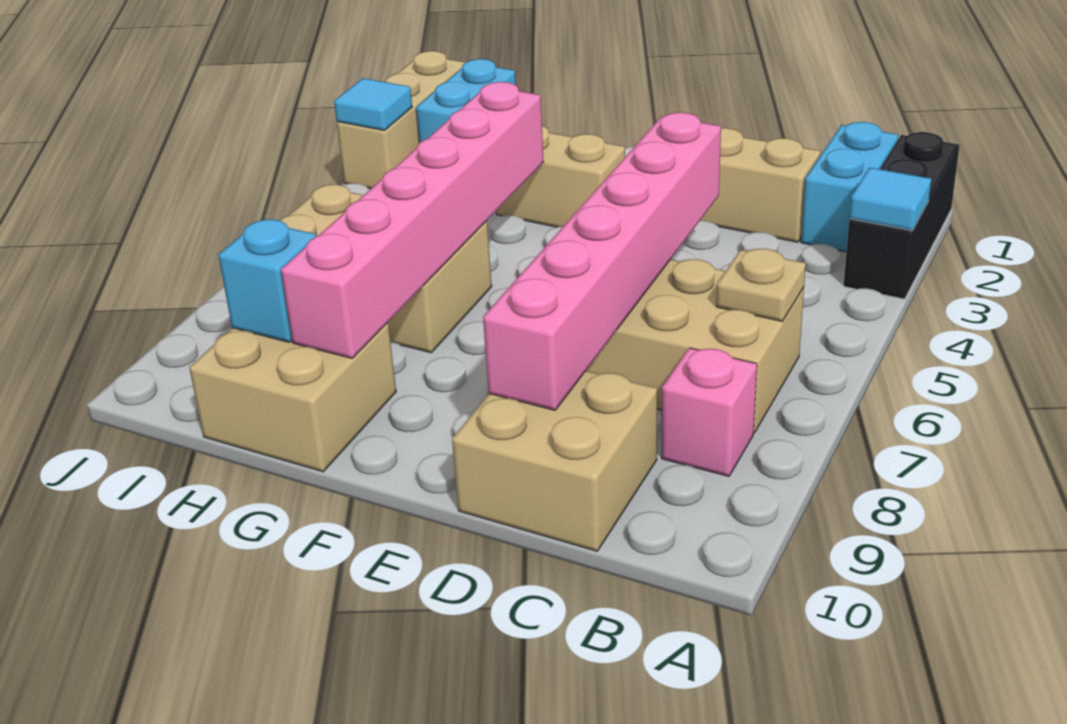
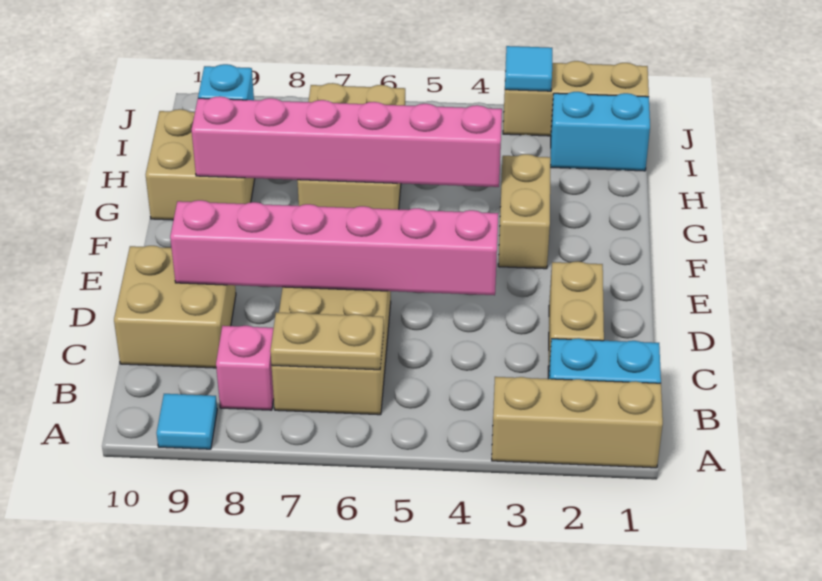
black brick A1:A3 level 1 -> tan brick A1:A3 level 1
cyan tile A3 level 2 -> cyan tile A9 level 1
tan plate B6 level 2 -> tan plate B6:B7 level 2

